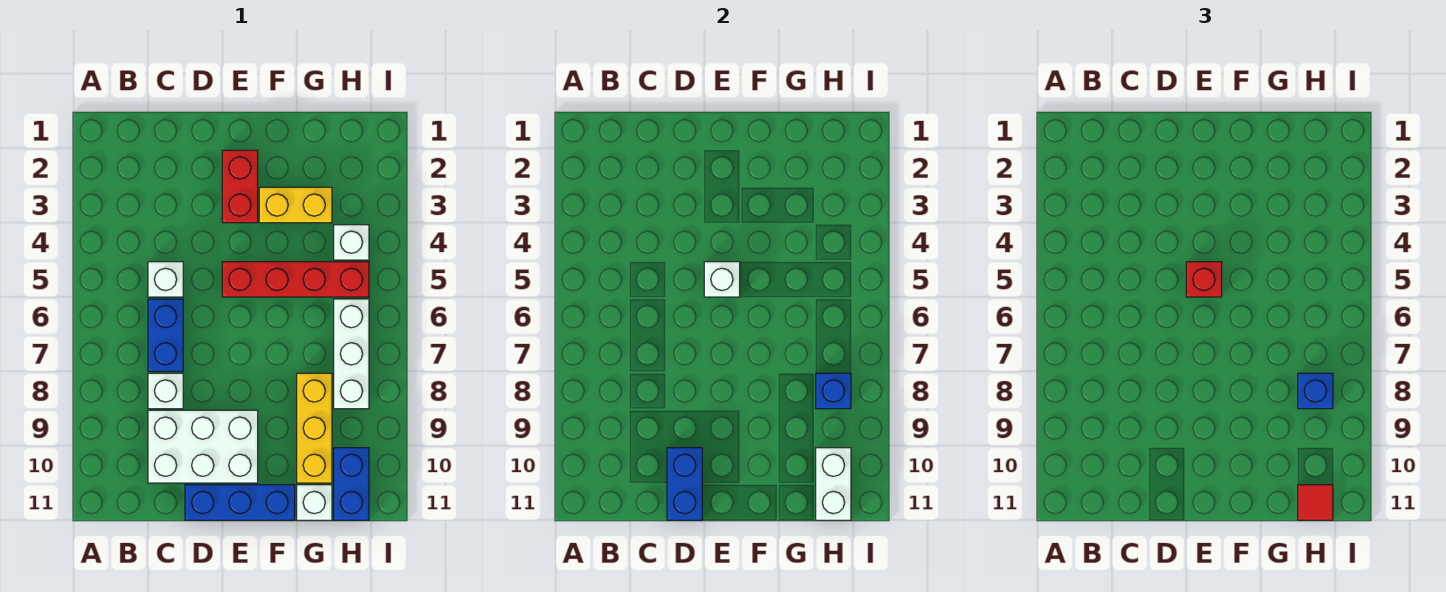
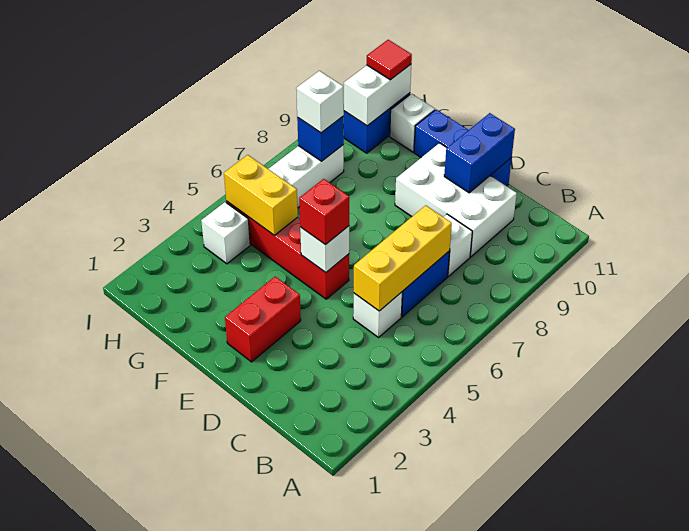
yellow brick F3:G3 level 1 -> yellow brick G5:H5 level 2
yellow brick G8:G10 level 1 -> yellow brick C5:C7 level 2
blue brick H8 level 3 -> white brick H8 level 3

